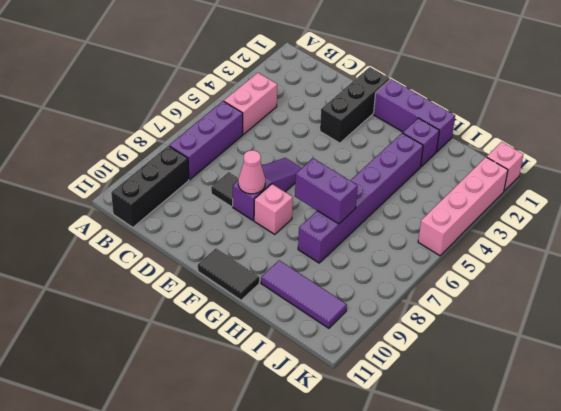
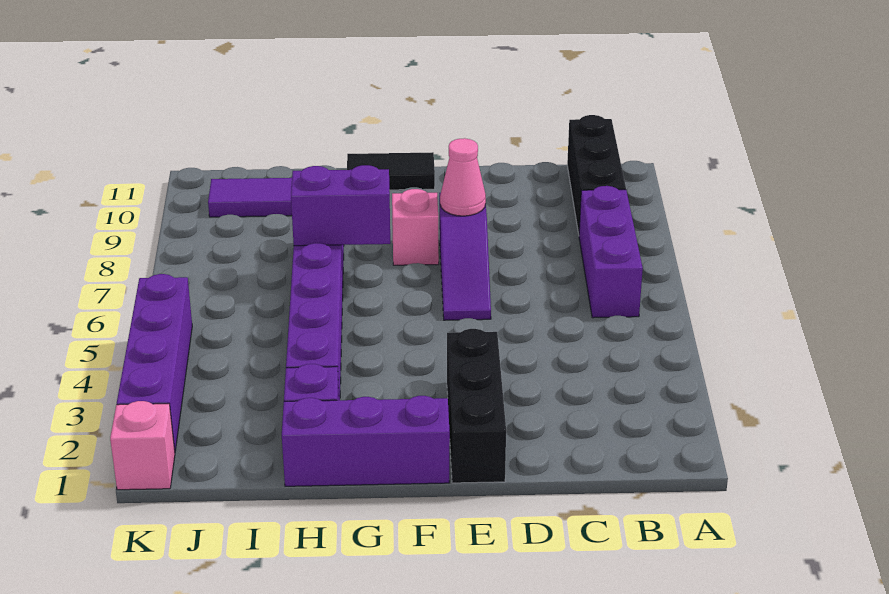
pink brick B4:B5 level 1 -> none
black tile D8 level 1 -> none
pink brick K2:K5 level 1 -> purple brick K2:K5 level 1

